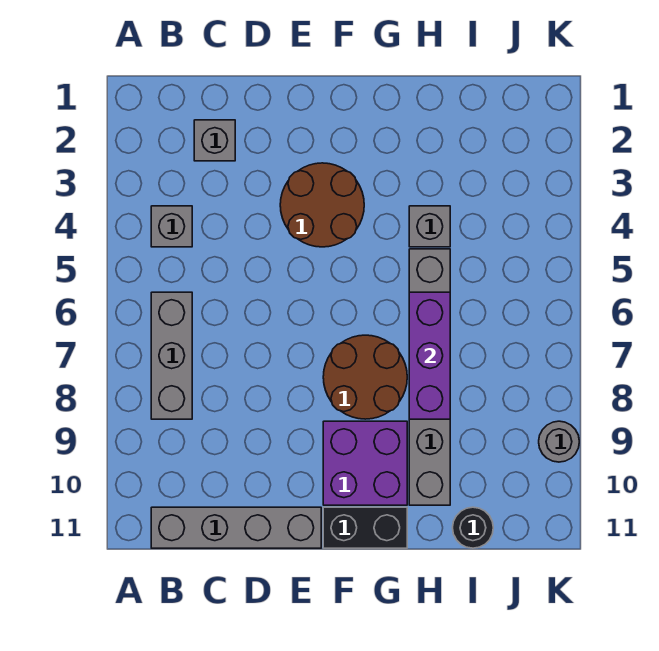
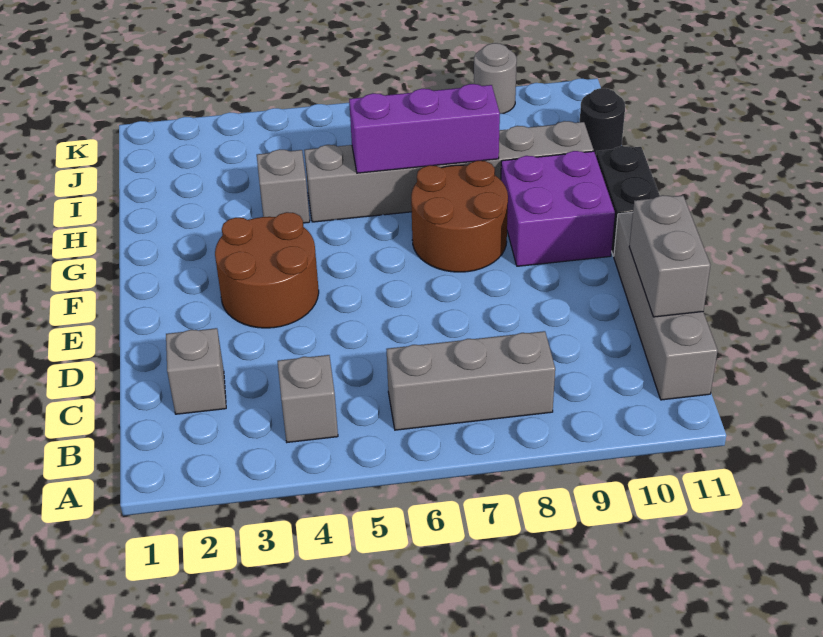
none -> grey brick C11:D11 level 2

